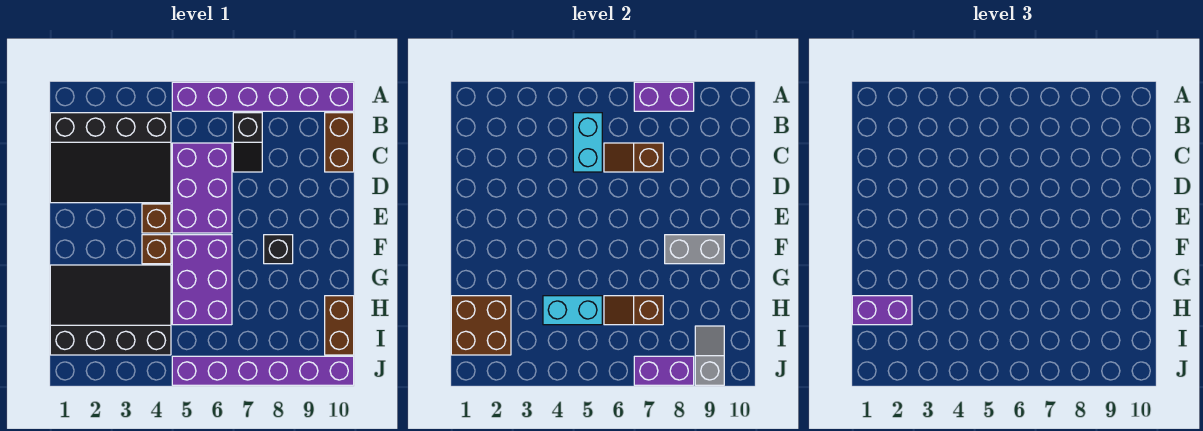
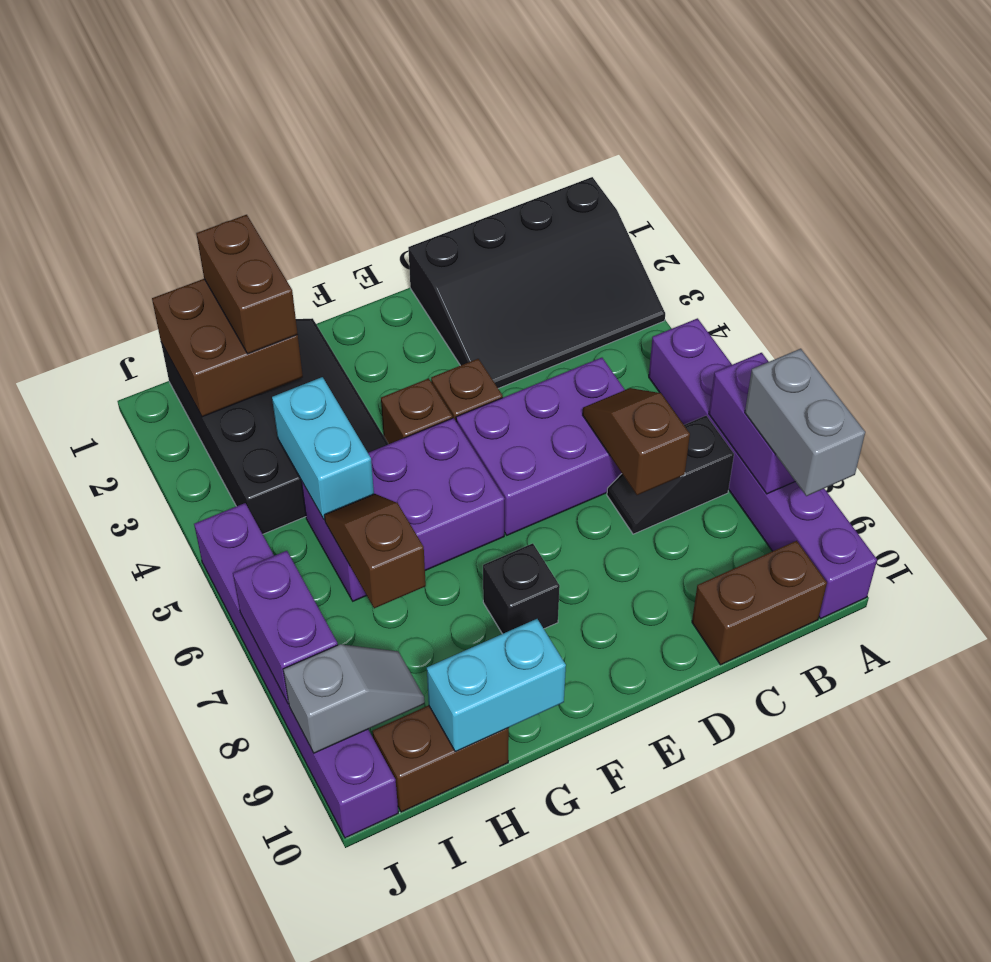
black slope B1:D4 level 1 top B -> black slope A1:D3 level 1 top 1
cyan brick B5:C5 level 2 -> cyan brick G10:H10 level 2
grey brick F8:F9 level 2 -> grey brick A8:A9 level 3
purple brick H1:H2 level 3 -> brown brick H1:H2 level 3

